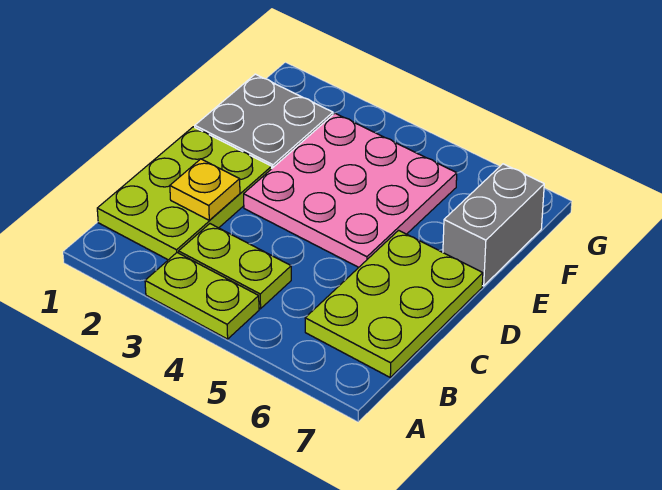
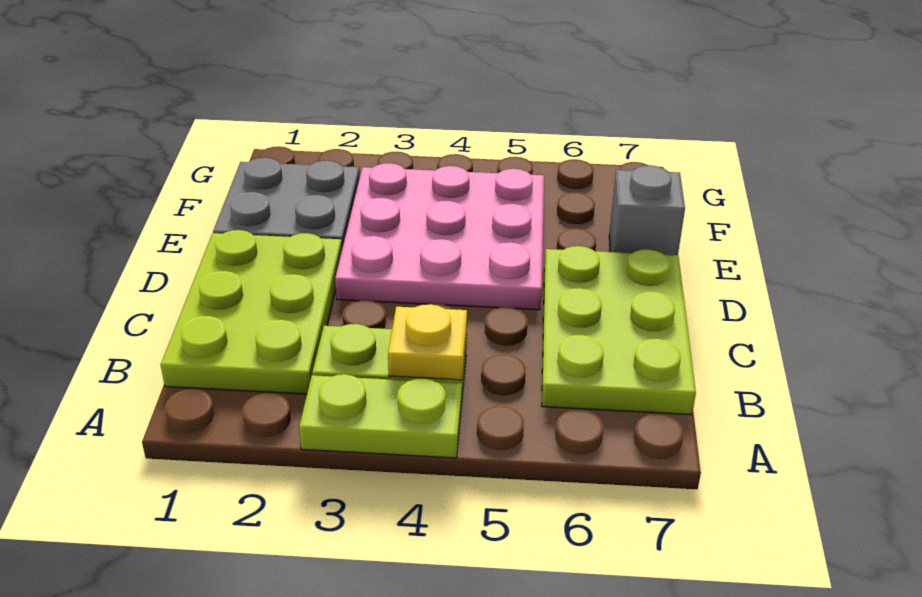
yellow plate C2 level 2 -> yellow plate B4 level 2
grey brick E7:F7 level 1 -> grey brick E7 level 1

